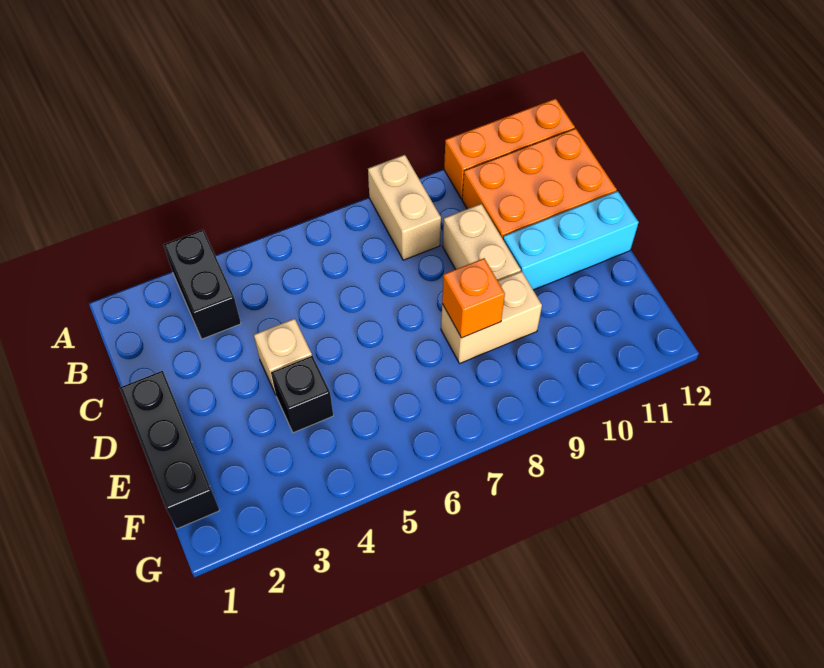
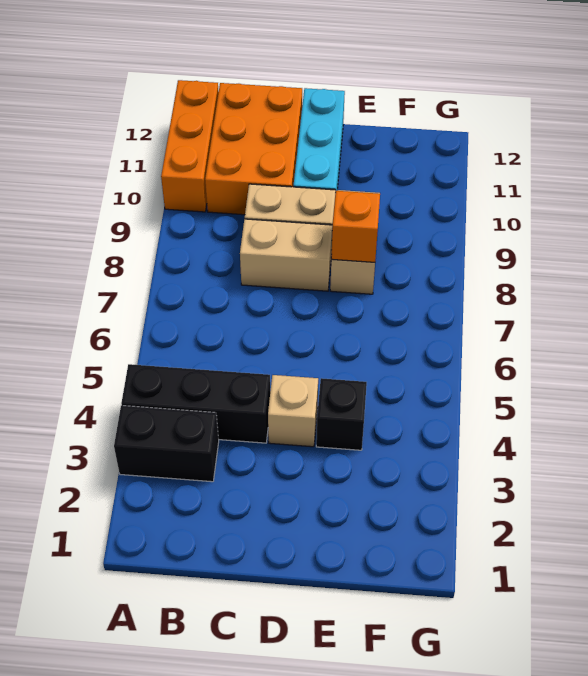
tan brick A8:B8 level 1 -> tan brick C8:D8 level 1
black brick D1:F1 level 1 -> black brick A4:C4 level 1

